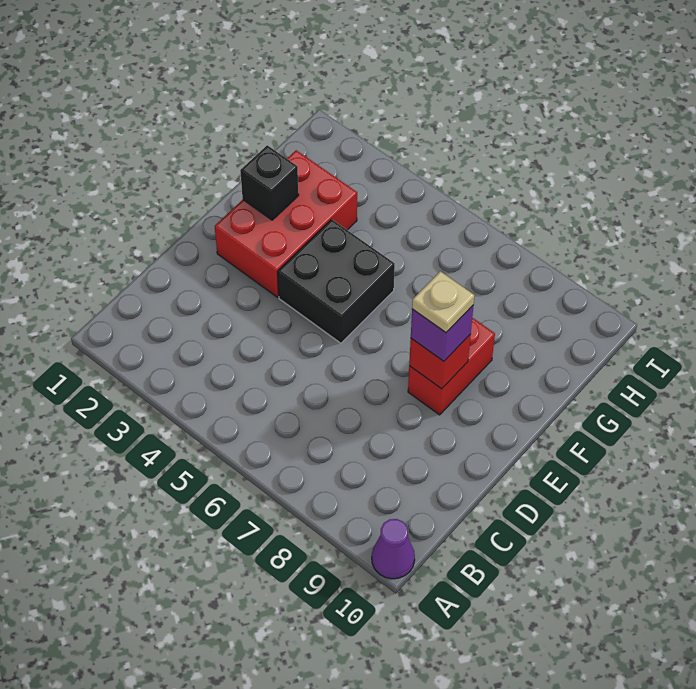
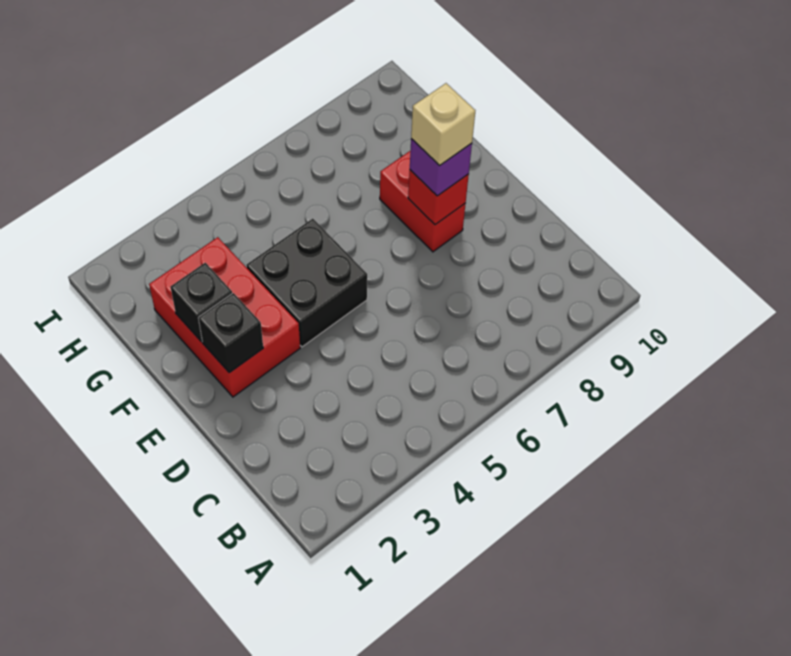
purple cone A10 level 1 -> none
none -> black brick E2 level 2
tan plate E8 level 4 -> tan brick E8 level 4

